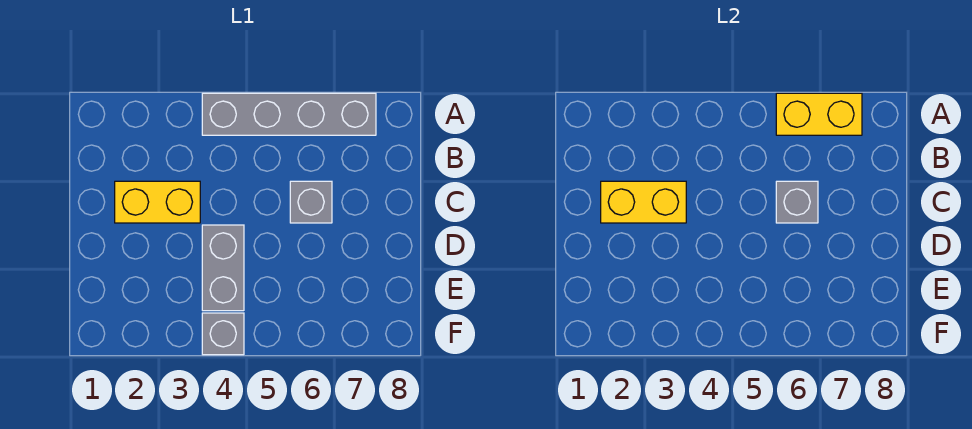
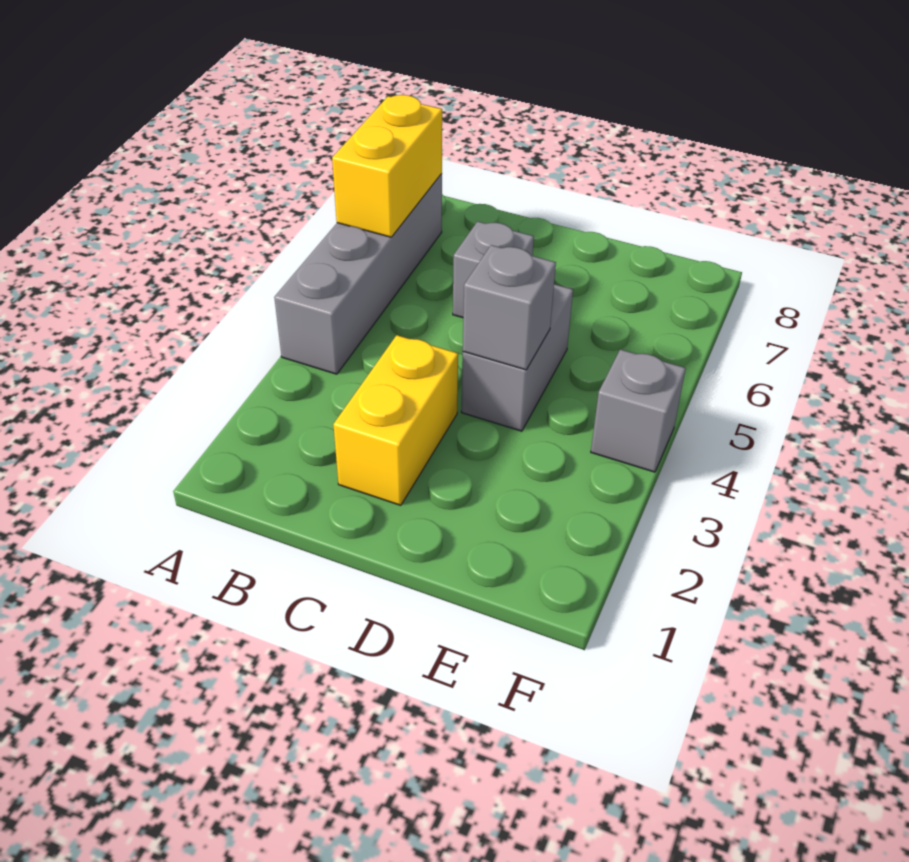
yellow brick C2:C3 level 2 -> none
grey brick C6 level 2 -> grey brick D4 level 2
grey brick D4:E4 level 1 -> grey brick D4:D5 level 1

